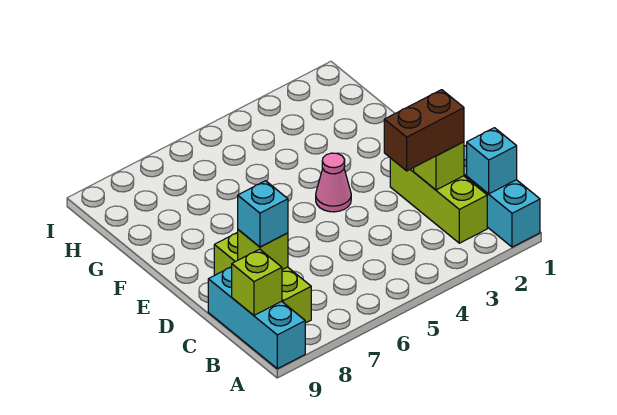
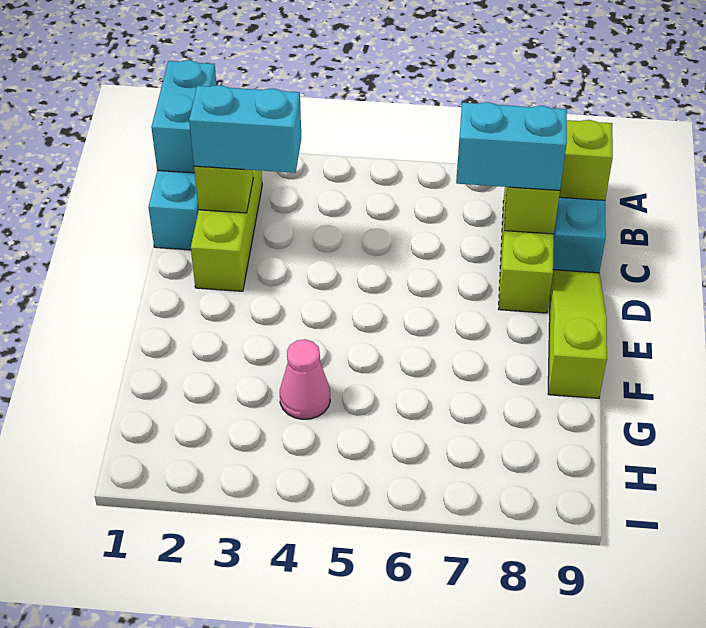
cyan brick B1 level 2 -> cyan brick A1:B1 level 2
brown brick C2:C3 level 3 -> cyan brick C2:C3 level 3
cyan brick C8 level 3 -> cyan brick C7:C8 level 3
none -> lime slope D9:F9 level 1 top F
pink cone E4 level 1 -> pink cone G4 level 1

